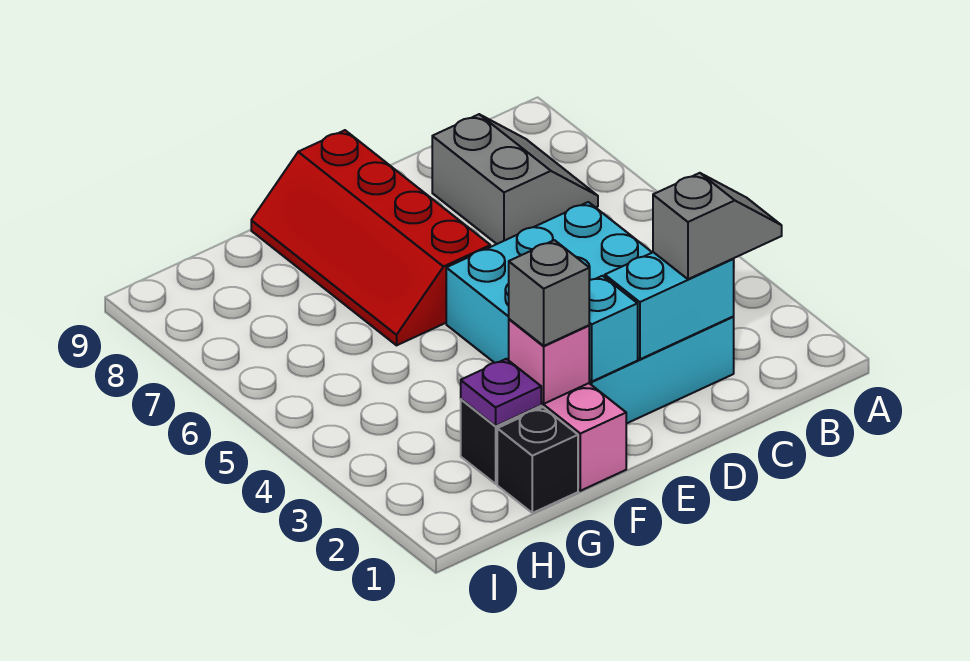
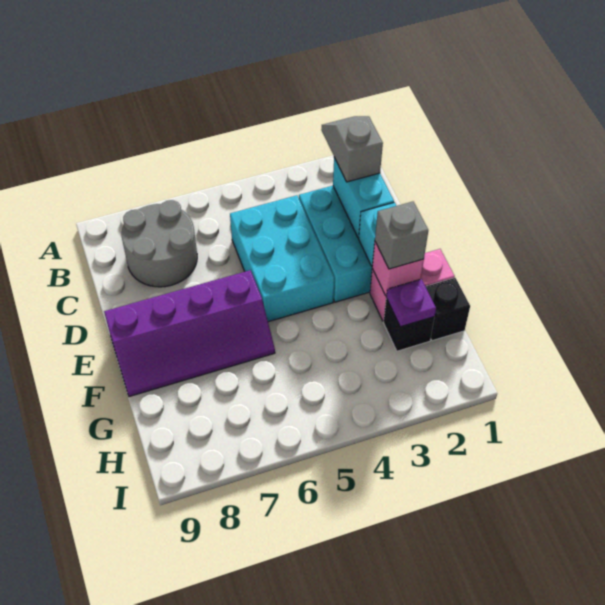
grey slope B7:C8 level 1 top C -> grey round brick B7:C8 level 1
red slope E6:F9 level 1 top E -> purple slope E6:F9 level 1 top E

